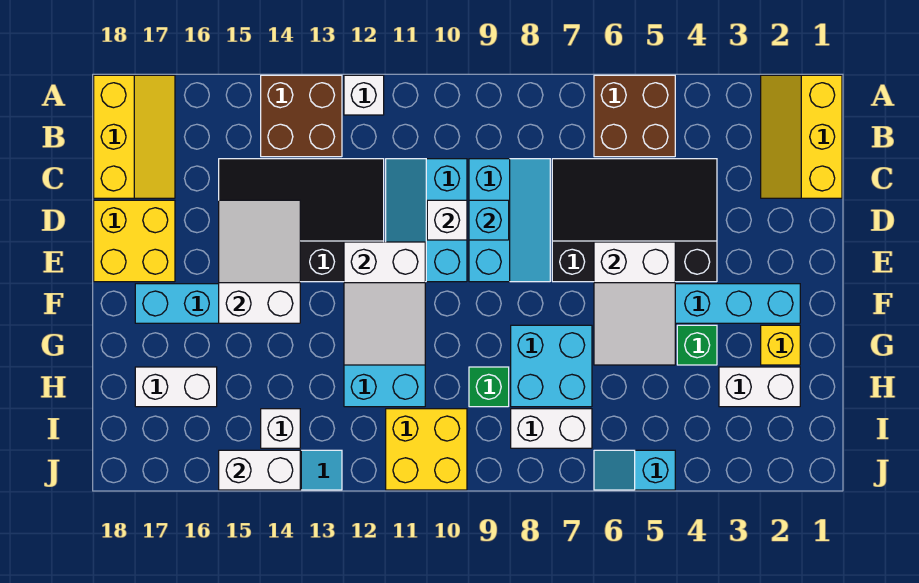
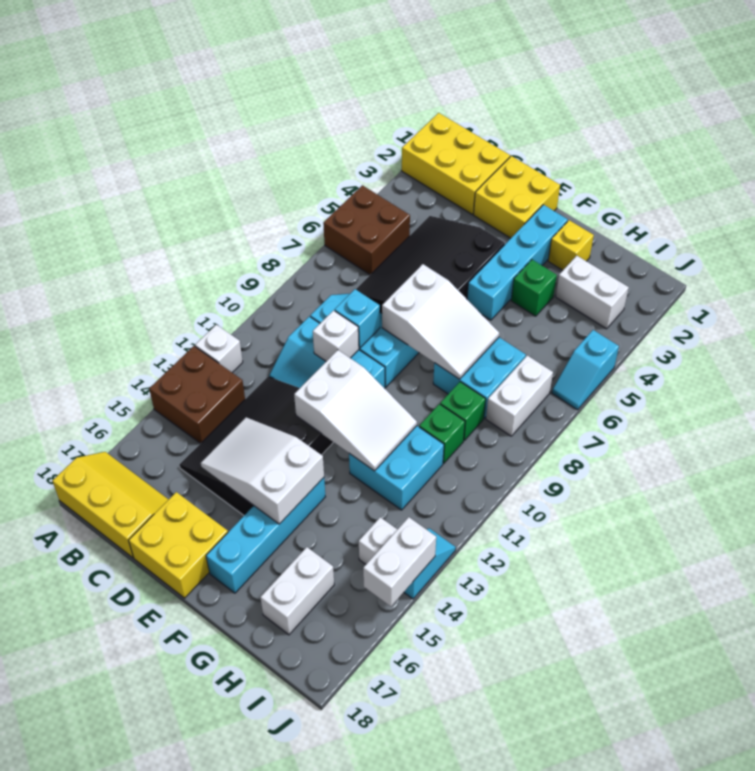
yellow slope A1:C2 level 1 top 1 -> yellow brick A1:C2 level 1
white slope E5:G6 level 2 top E -> white slope E7:G8 level 2 top E
white brick H2:H3 level 1 -> white brick H3:I3 level 1
none -> green brick H10 level 1
yellow brick I10:J11 level 1 -> yellow brick D1:E2 level 1

